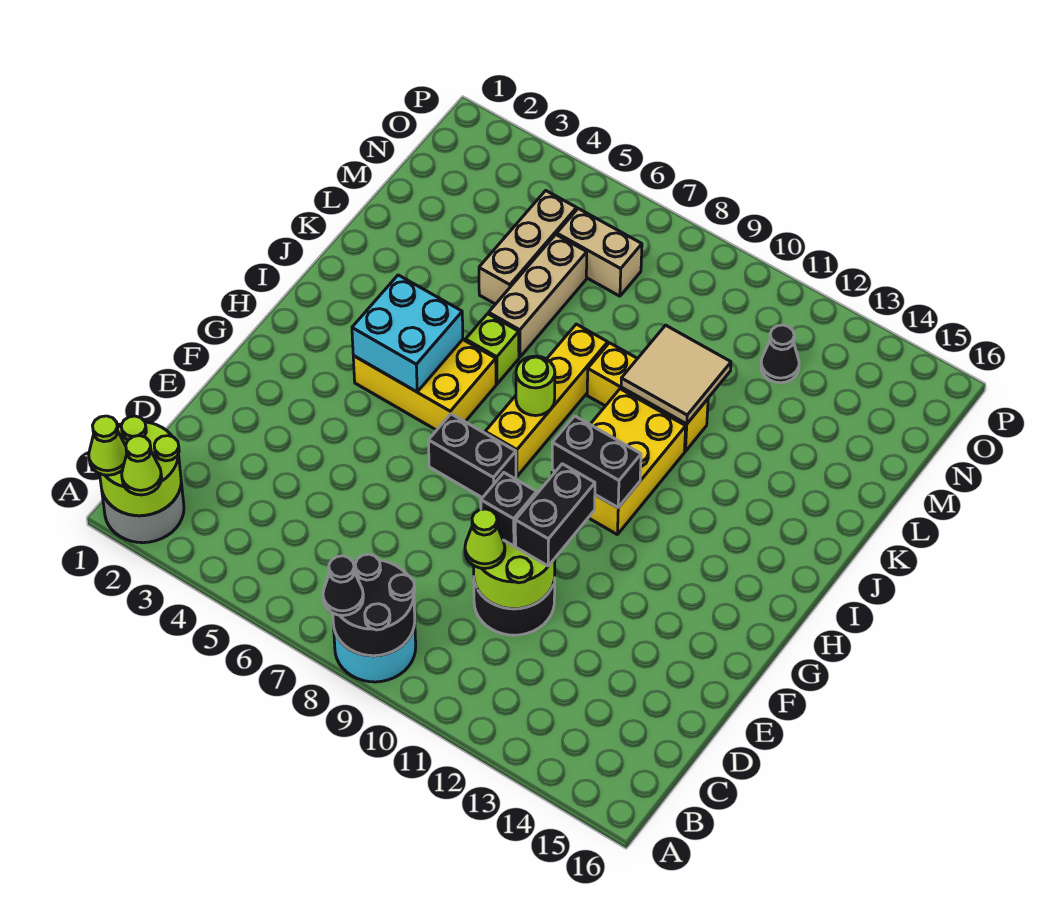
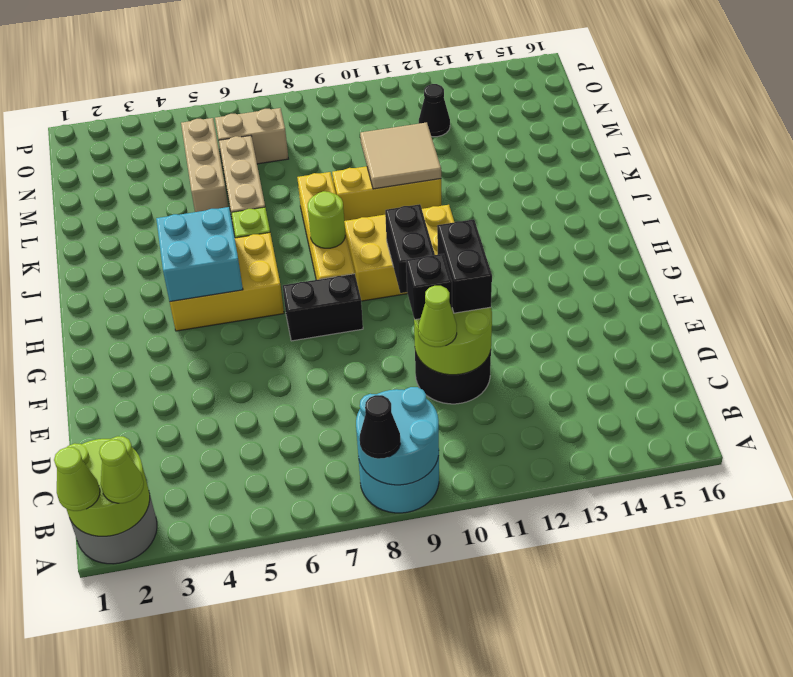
black round brick A8:B9 level 2 -> cyan round brick A8:B9 level 2
yellow brick H10:J11 level 1 -> yellow brick H9:I11 level 1
black brick H10:H11 level 2 -> black brick G10:H10 level 2

